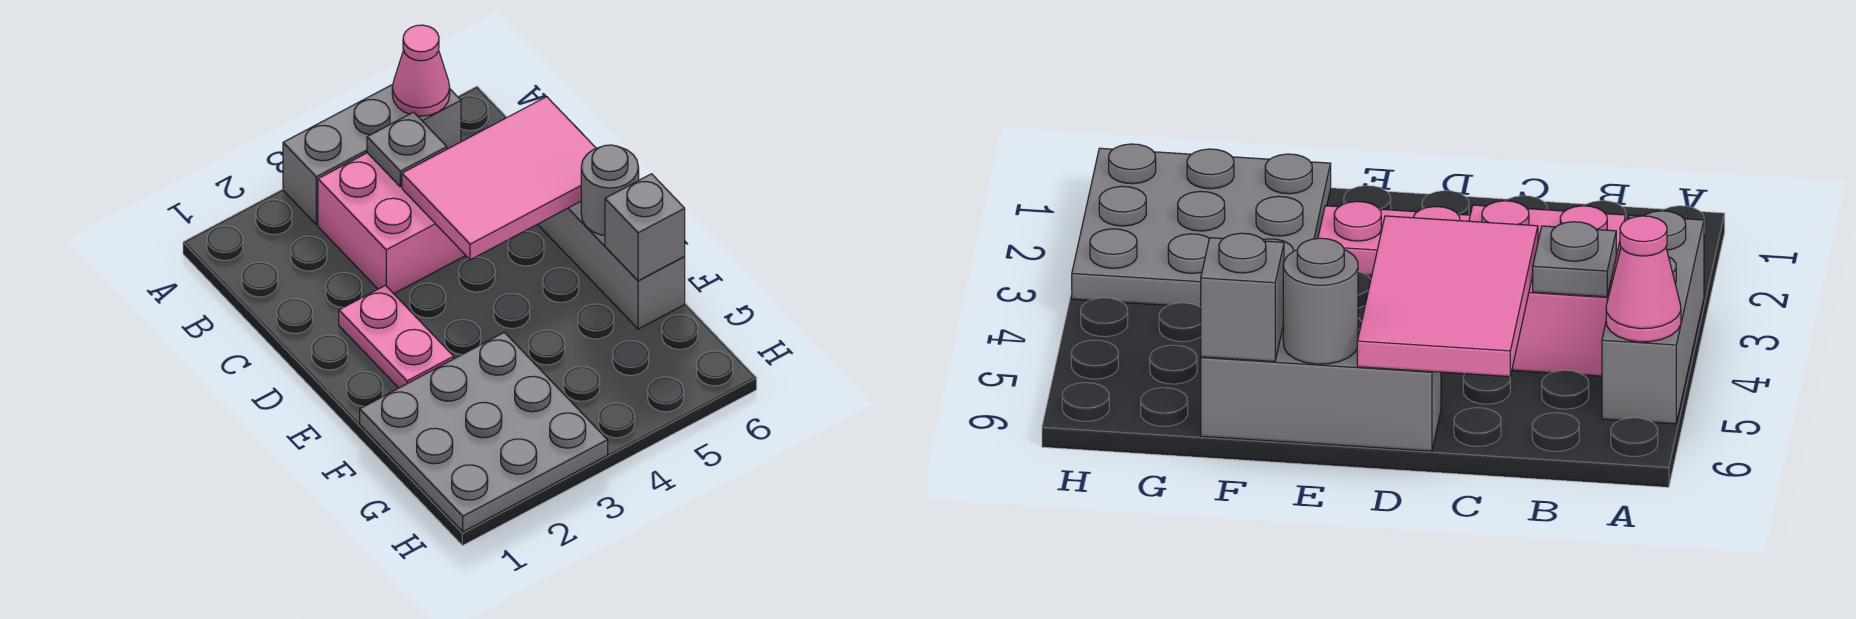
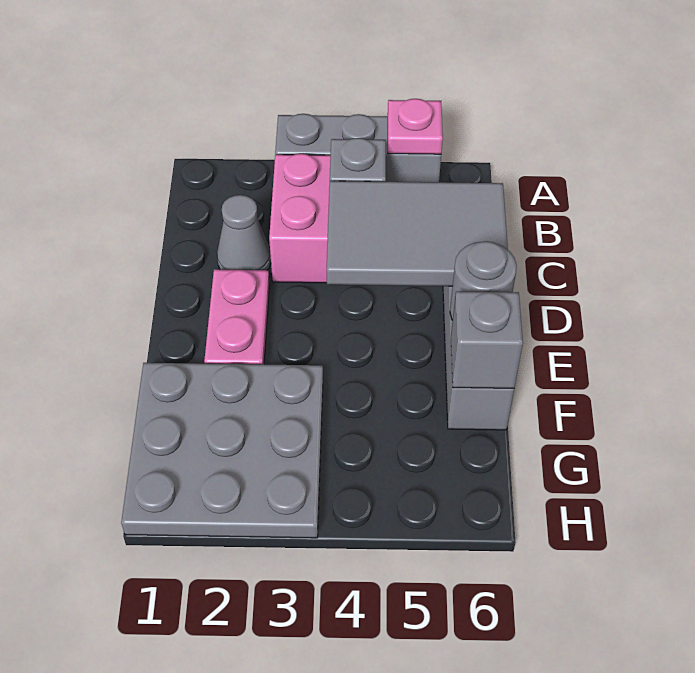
pink cone A5 level 2 -> pink plate A5 level 2
none -> grey cone C2 level 1
pink tile C4:D6 level 2 -> grey tile C4:D6 level 2

